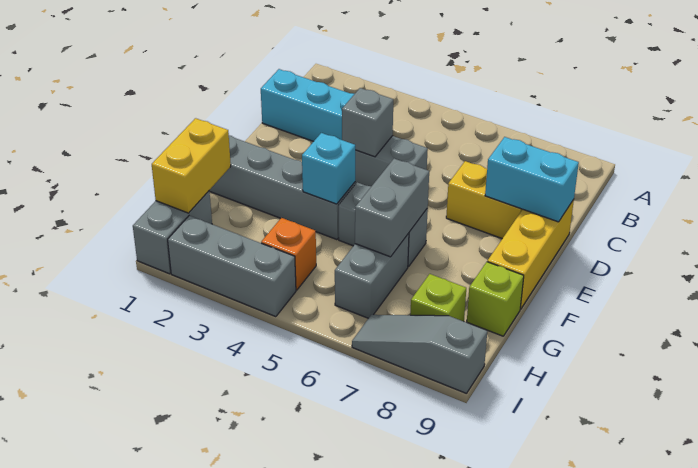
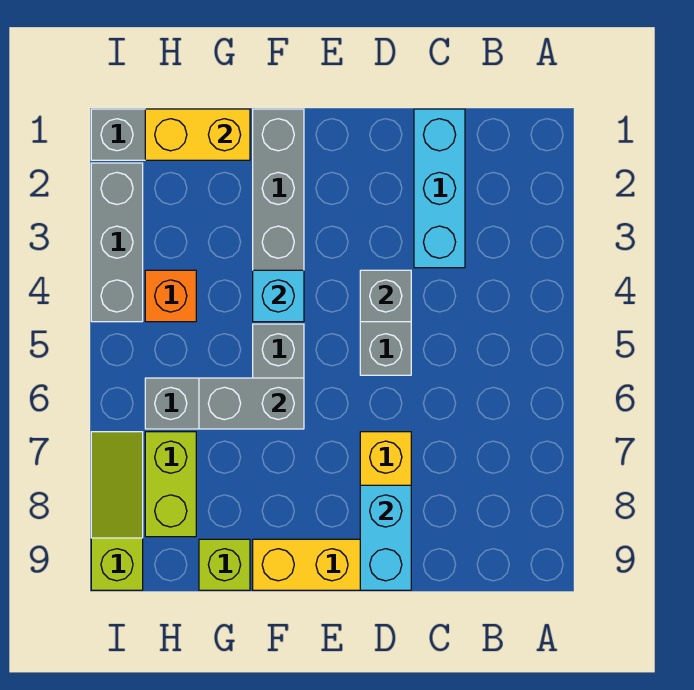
lime brick H8 level 1 -> lime brick H7:H8 level 1
grey slope I7:I9 level 1 top 9 -> lime slope I7:I9 level 1 top 9

